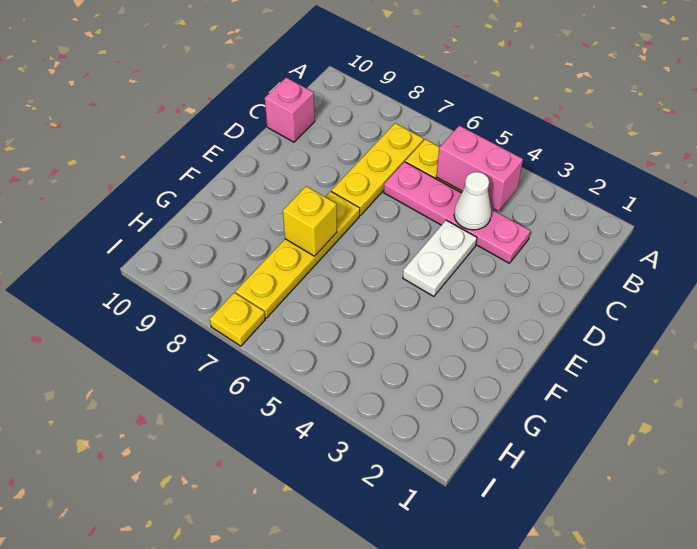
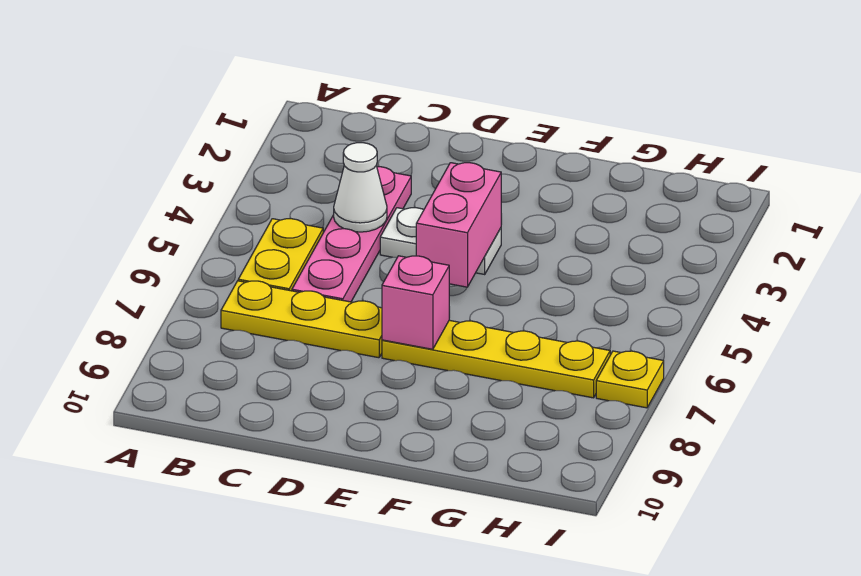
pink brick B4:B5 level 2 -> pink brick E4:E5 level 2
pink brick C10 level 1 -> pink brick E7 level 2
yellow brick F7 level 2 -> none

